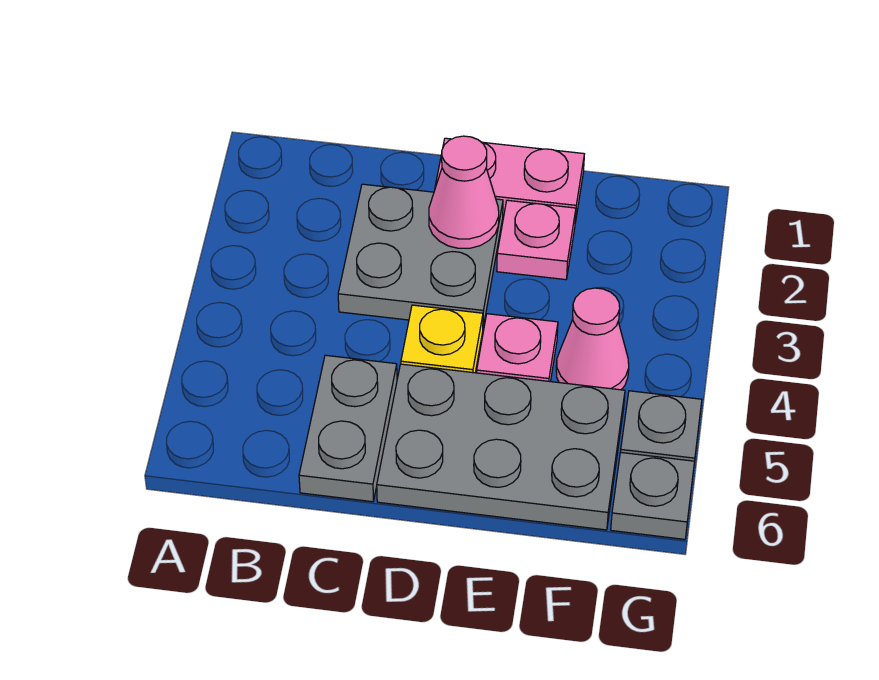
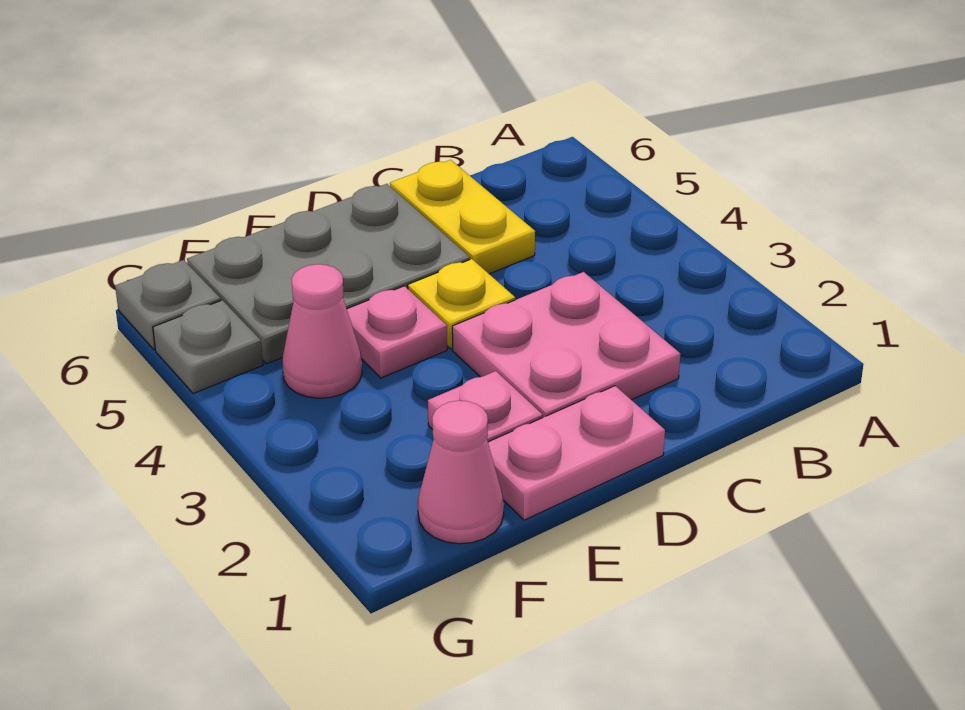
grey plate C2:D3 level 1 -> pink plate C2:D3 level 1
grey plate C5:C6 level 1 -> yellow plate C5:C6 level 1
pink cone D2 level 2 -> pink cone F1 level 1

